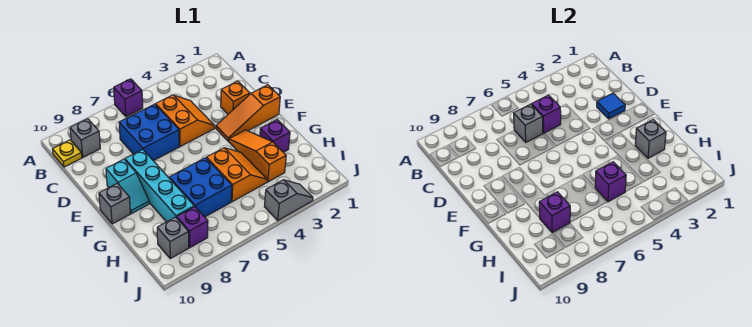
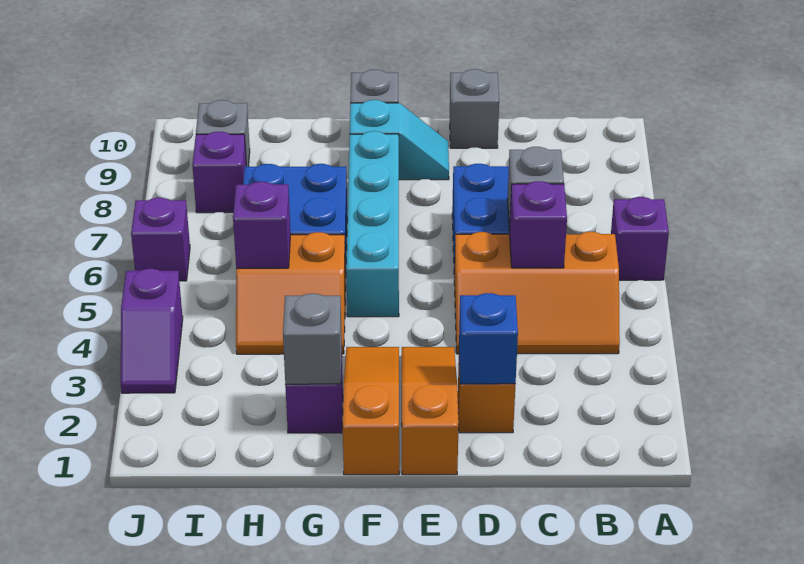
grey brick B9 level 1 -> grey brick D10 level 1
yellow plate B10 level 1 -> none
orange slope C4:D5 level 1 top 5 -> orange slope B4:D5 level 1 top 5
blue tile D2 level 2 -> blue brick D2 level 2
cyan brick E8:H8 level 1 -> cyan brick F5:F8 level 1
cyan slope E9:F9 level 1 top E -> cyan slope E9:F9 level 1 top F
orange slope F3:H3 level 1 top H -> orange slope F1:F3 level 1 top 1
purple brick H8 level 2 -> purple brick J6 level 1
grey slope J3:J4 level 1 top 4 -> purple slope J3:J4 level 1 top 4

